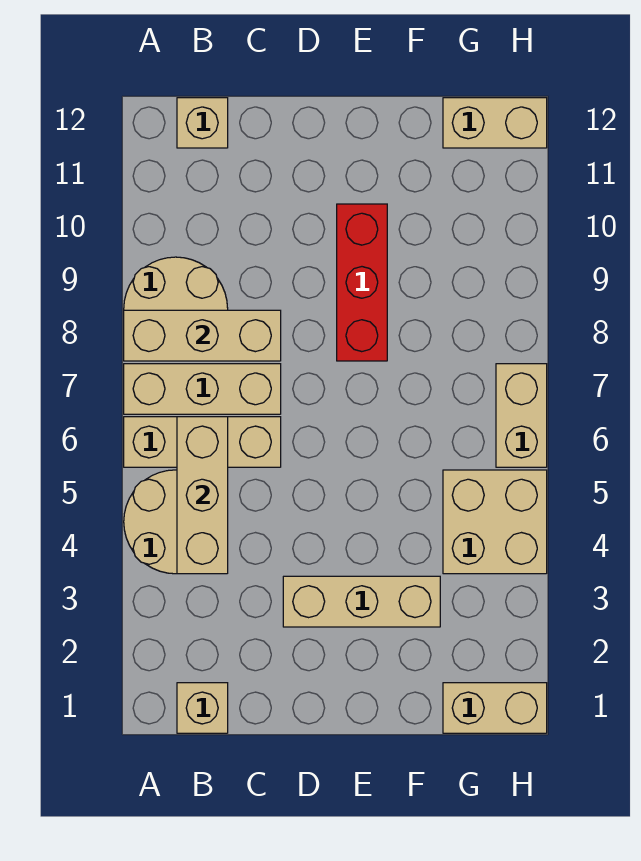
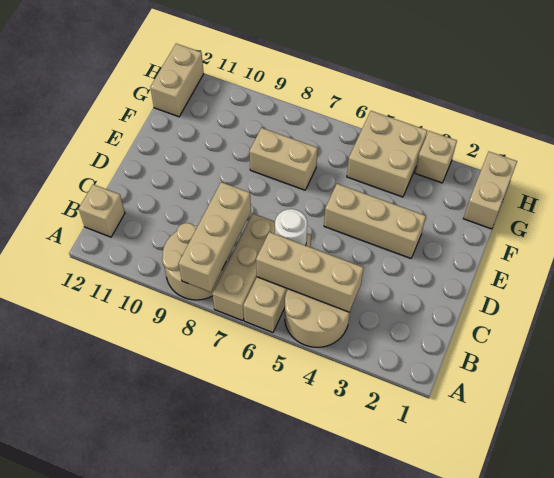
tan brick B1 level 1 -> tan brick H3 level 1
none -> white round brick C6 level 2
tan brick D3:F3 level 1 -> tan brick E3:E5 level 1
red brick E8:E10 level 1 -> none
tan brick H6:H7 level 1 -> tan brick F7:F8 level 1

